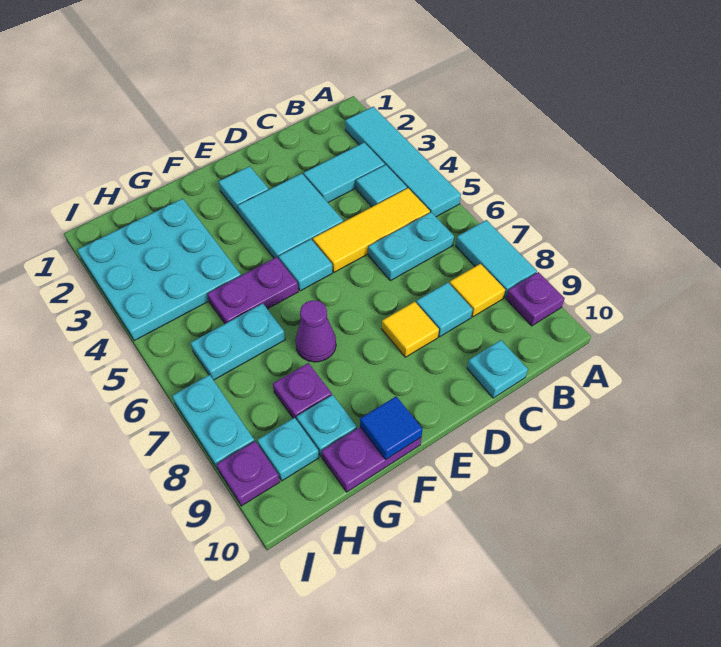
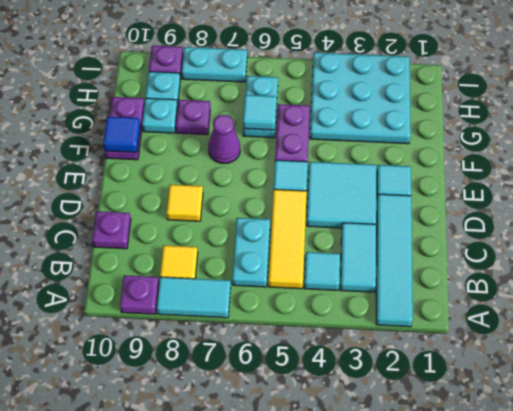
cyan tile A2:A5 level 1 -> cyan tile A2:D2 level 1
cyan tile C8 level 1 -> cyan tile G6 level 2
cyan plate C10 level 1 -> purple plate C10 level 1

